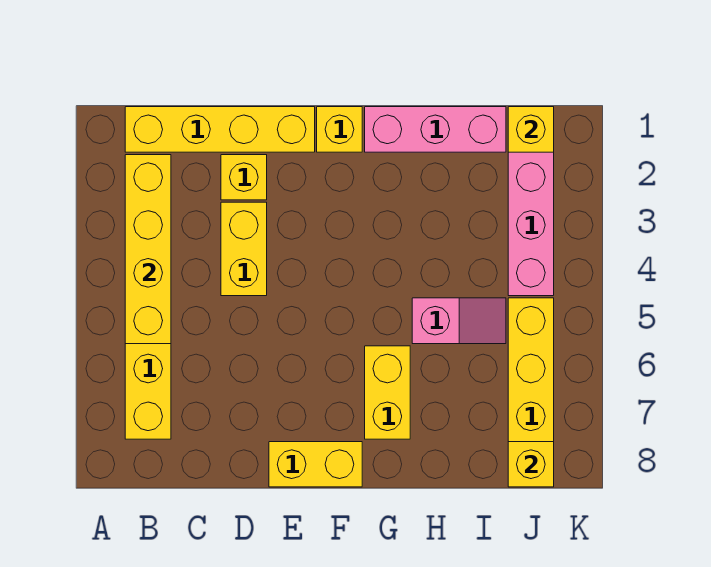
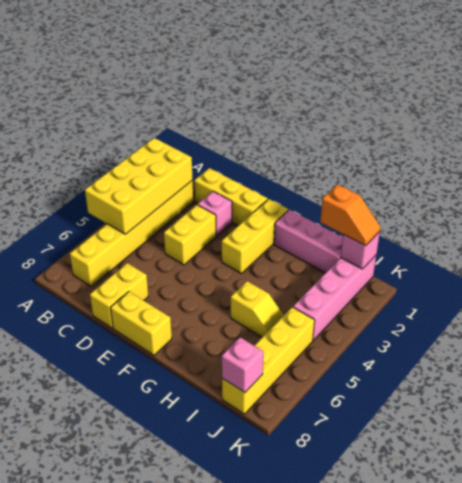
yellow brick B1:E1 level 1 -> yellow brick C1:E1 level 1
yellow brick B2:B5 level 2 -> yellow brick A2:B5 level 2
yellow brick D2 level 1 -> pink brick D2 level 1
yellow brick F1 level 1 -> yellow brick F1:F3 level 1
yellow brick G6:G7 level 1 -> yellow brick D7:D8 level 1
pink slope H5:I5 level 1 top H -> yellow slope H5:I5 level 1 top H
none -> orange slope I1:J1 level 3 top I
yellow brick J1 level 2 -> pink brick J1 level 2
yellow brick J8 level 2 -> pink brick J8 level 2

